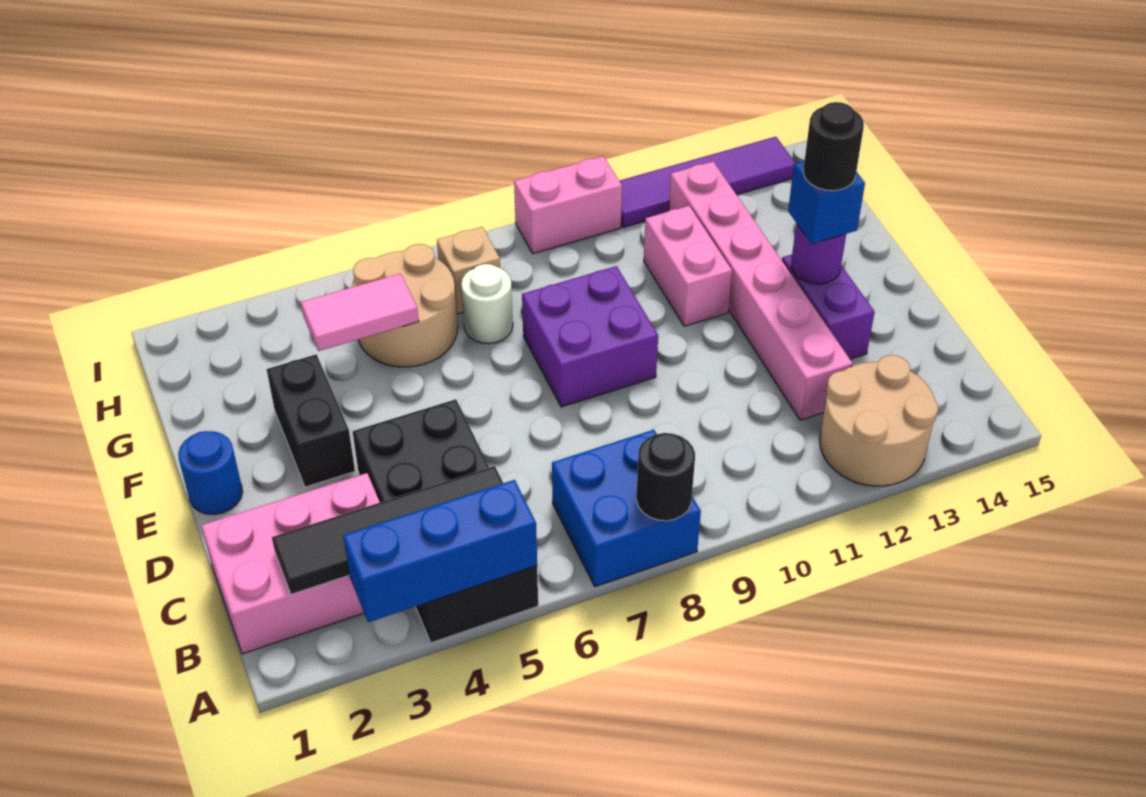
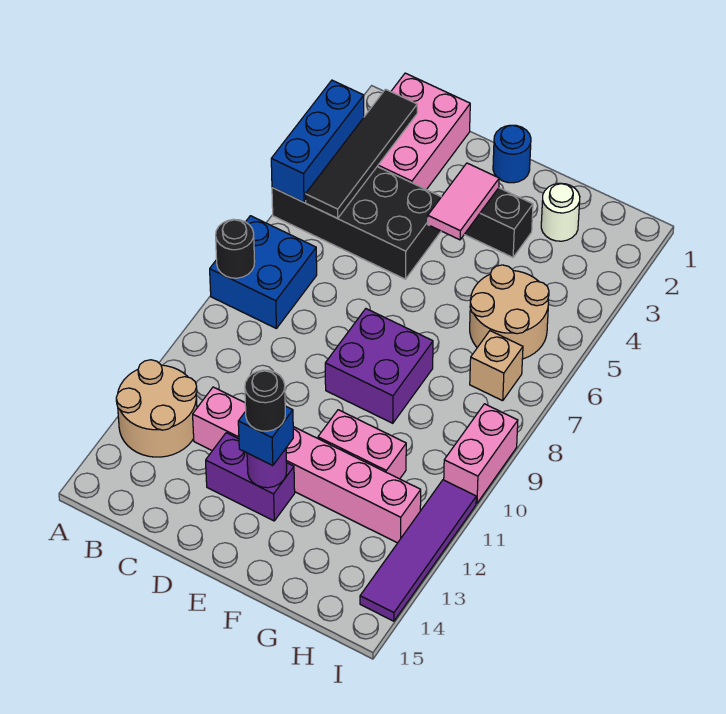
pink tile G4:G5 level 2 -> pink tile E3:E4 level 2
white round brick G7 level 1 -> white round brick G2 level 1

